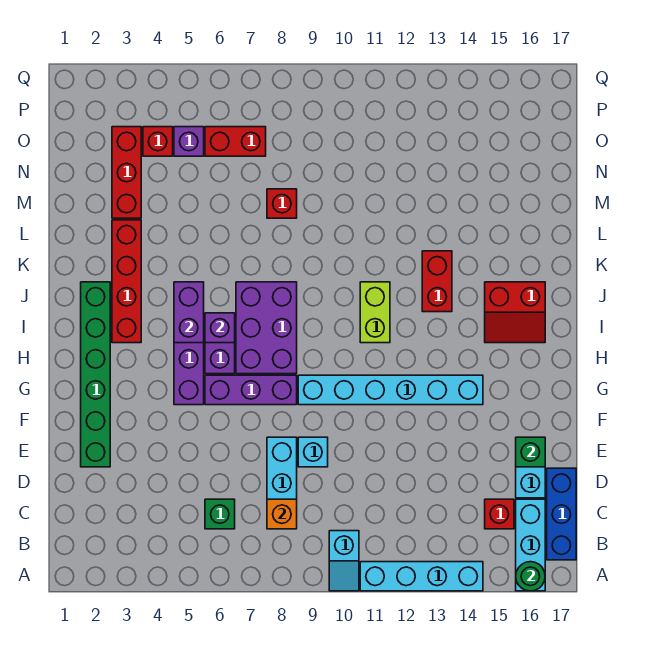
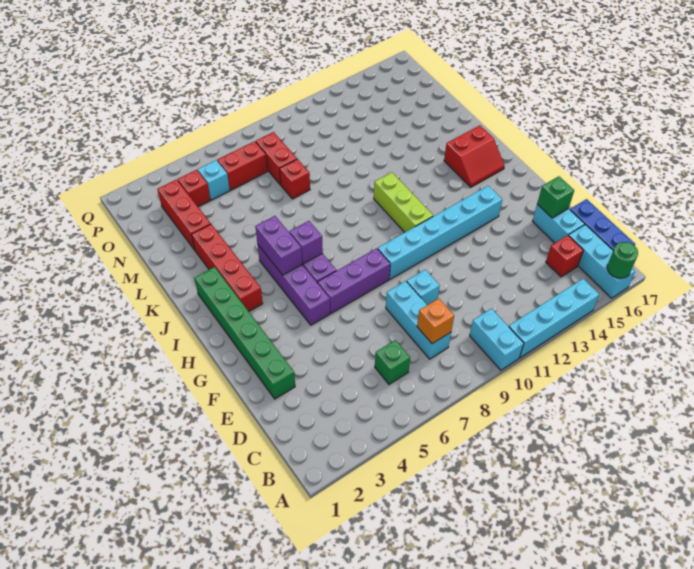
cyan slope A10:B10 level 1 top B -> cyan brick A10:B10 level 1
purple brick H7:J8 level 1 -> none
lime brick I11:J11 level 1 -> lime brick H11:J11 level 1
red brick J13:K13 level 1 -> red brick N8:O8 level 1
purple brick O5 level 1 -> cyan brick O5 level 1

